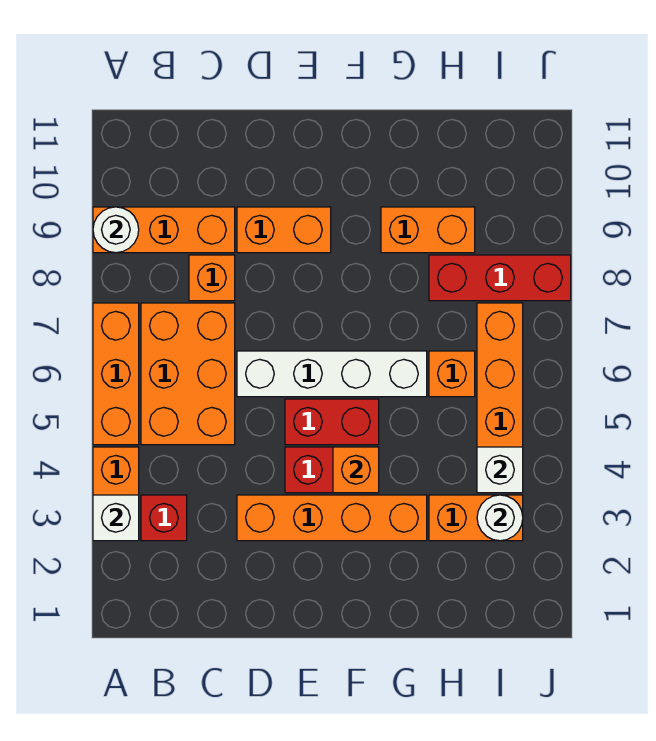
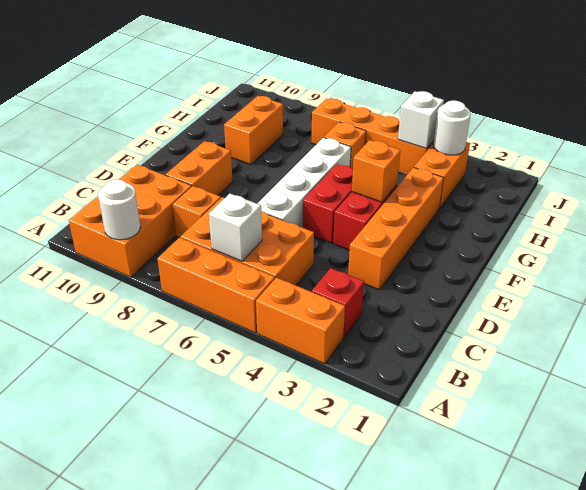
white brick A3 level 2 -> white brick B6 level 2
orange brick A9:C9 level 1 -> orange brick A9:C10 level 1
red brick H8:J8 level 1 -> none

